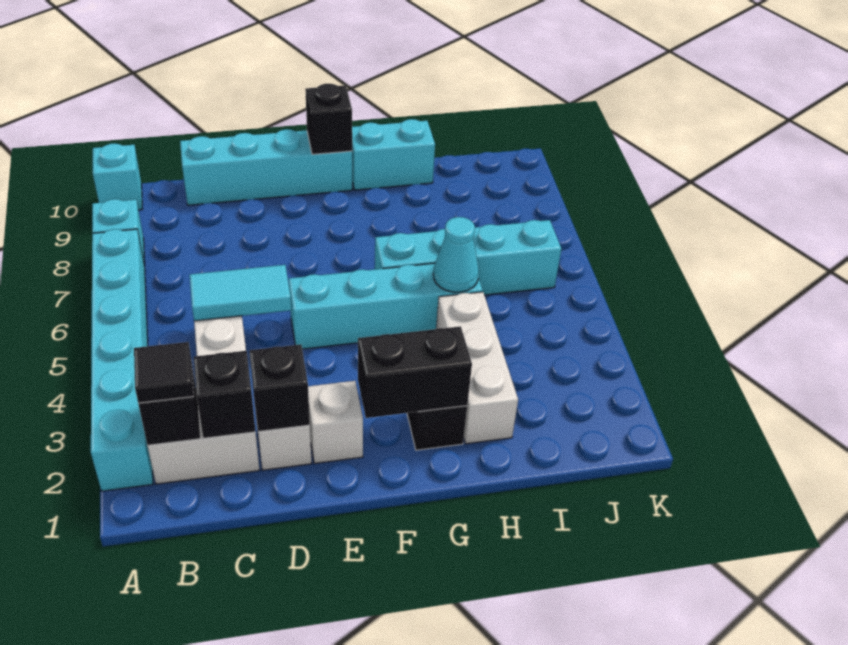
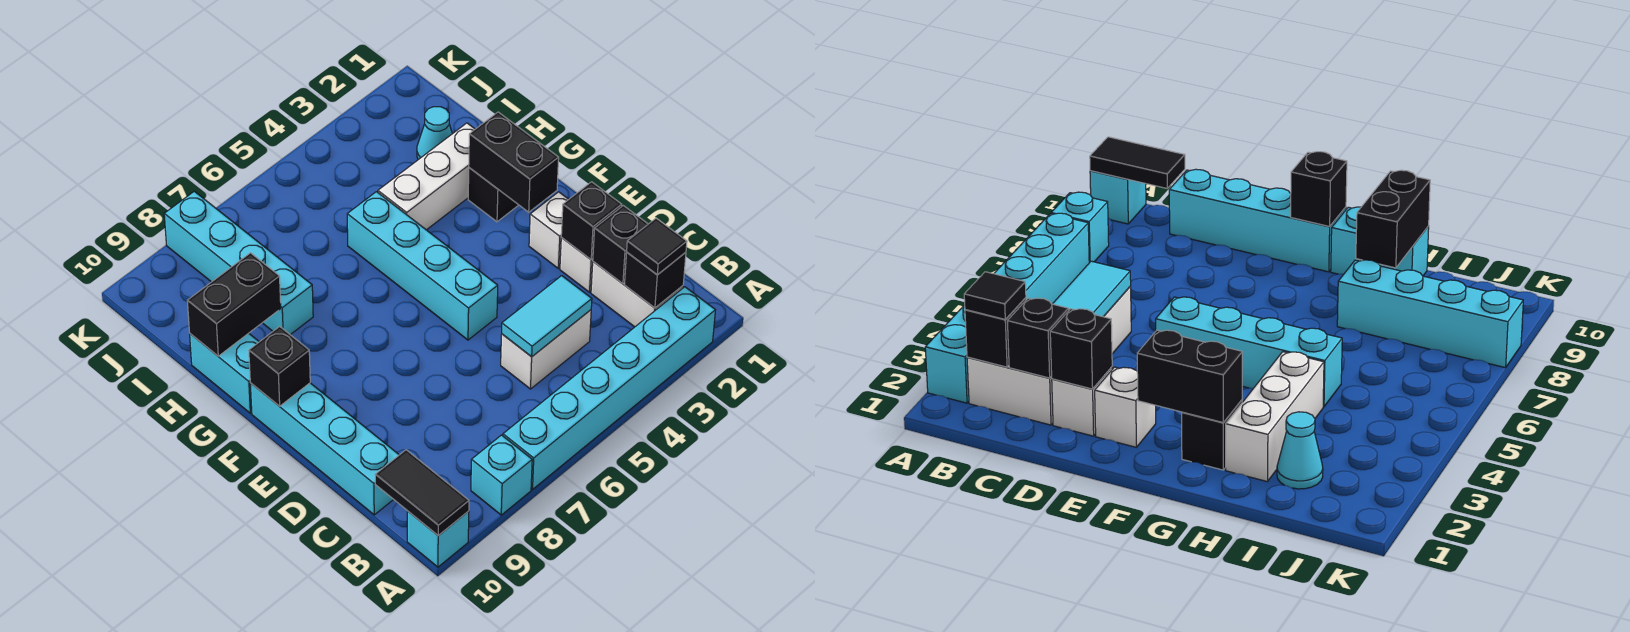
none -> black tile A10:B10 level 2
cyan tile C5:D5 level 2 -> cyan tile C4:C5 level 2
cyan brick G6:J6 level 1 -> cyan brick H8:K8 level 1
cyan cone H5 level 2 -> cyan cone I2 level 1
none -> black brick H9:H10 level 2

